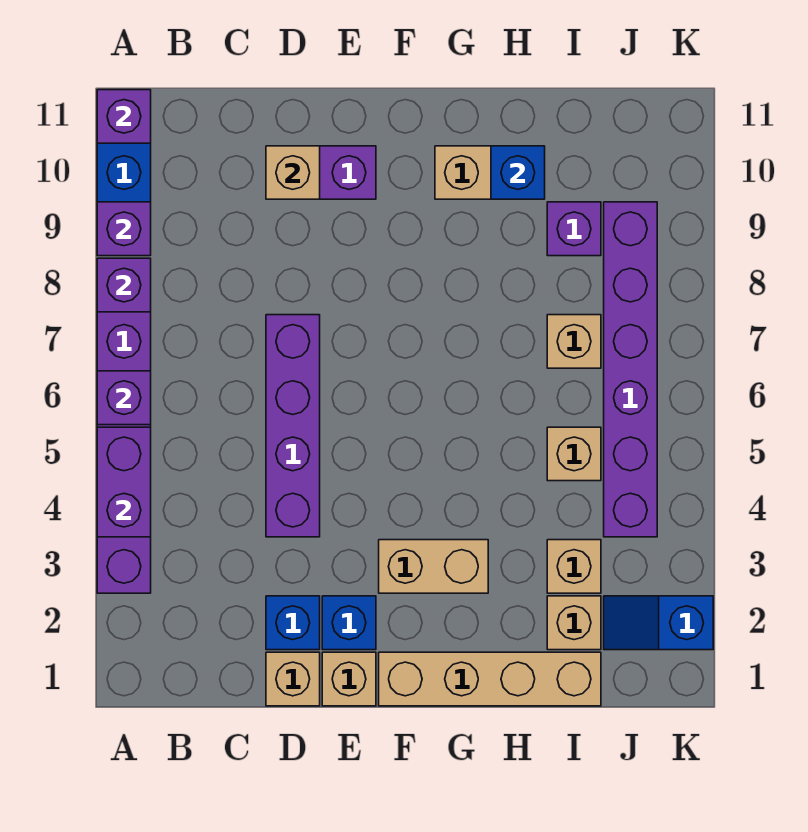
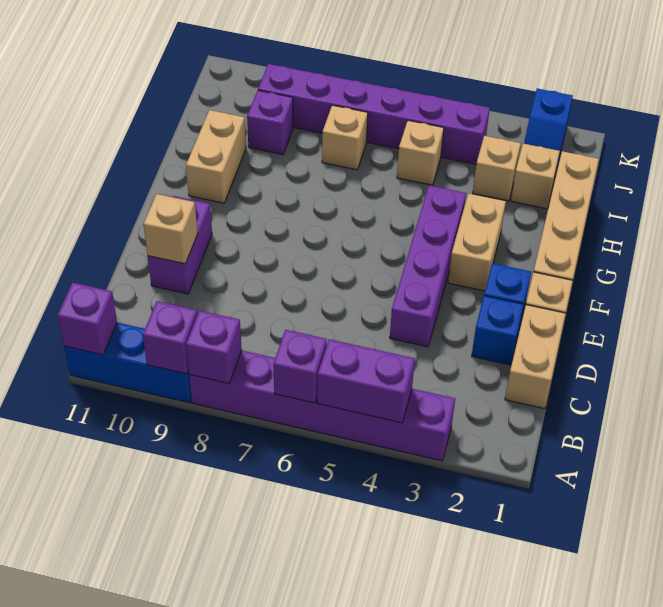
tan brick D1 level 1 -> tan brick C1:D1 level 1
purple brick D4:D7 level 1 -> purple brick D4:G4 level 1
blue brick H10 level 2 -> none

